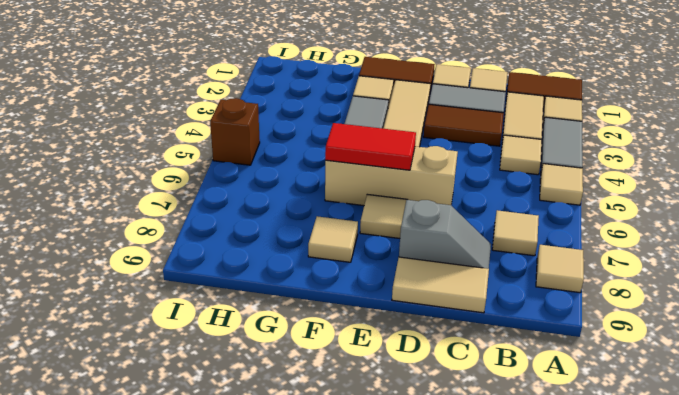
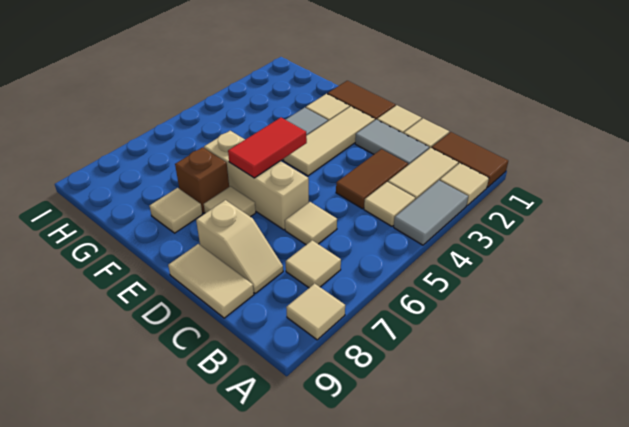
tan tile A5 level 1 -> tan tile C6 level 1
brown tile C3:D3 level 1 -> brown tile C3:C4 level 1
grey slope C8:D8 level 1 top D -> tan slope C8:D8 level 1 top D
red tile E6:F6 level 2 -> red tile E5:E6 level 2
brown brick I5 level 1 -> brown brick F7 level 1

